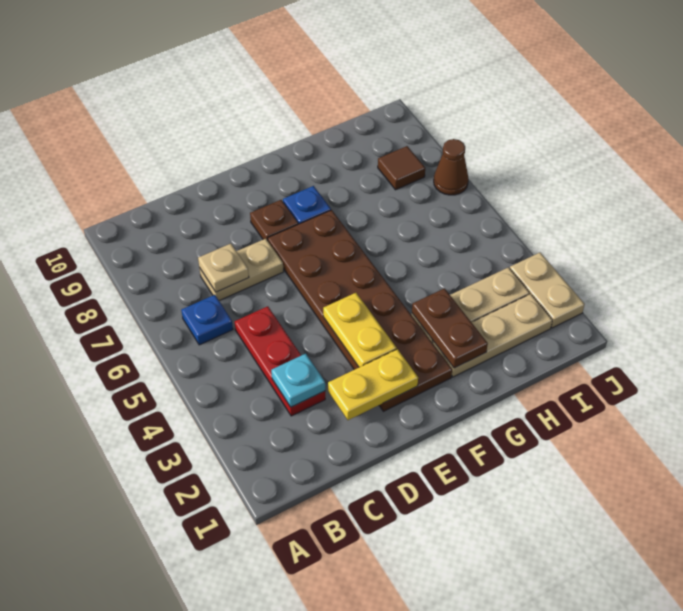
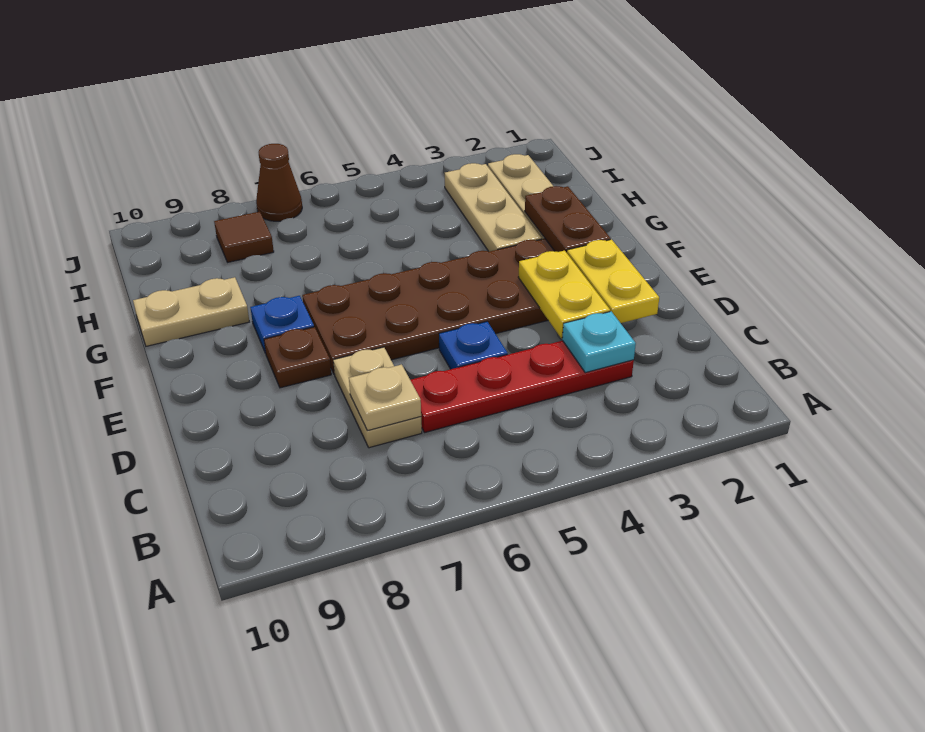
blue plate B6 level 1 -> blue plate D5 level 1
red plate C3:C5 level 1 -> red plate C3:C6 level 1
yellow plate E3:E4 level 2 -> yellow plate D3:E3 level 2
brown plate G2:G3 level 2 -> brown plate F2:G2 level 2
tan plate J2:J3 level 1 -> tan plate G9:G10 level 1

